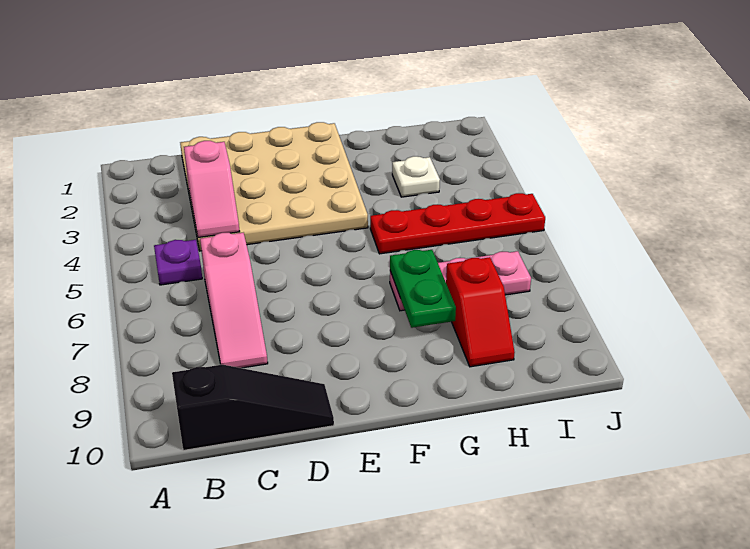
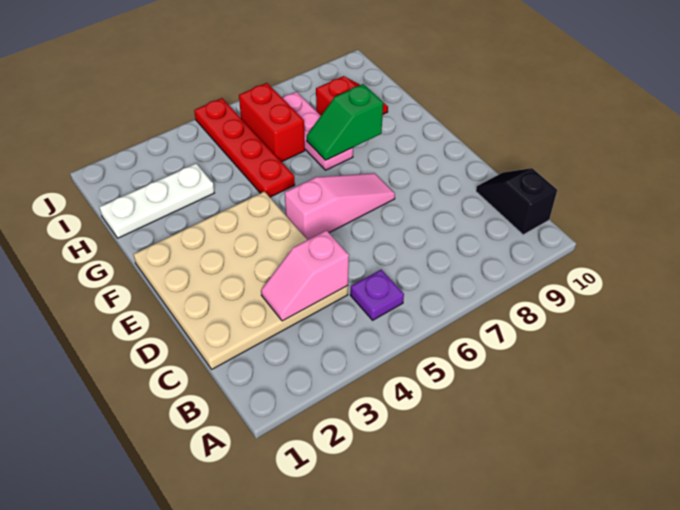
black slope B10:D10 level 1 top B -> black slope B10:C10 level 1 top B
pink slope C3:C4 level 2 top 3 -> pink slope C3:C4 level 2 top 4
pink slope C6:C8 level 1 top 6 -> pink slope E5:E7 level 1 top 5
green plate G7:G8 level 2 -> green slope G7:G8 level 2 top 8
white plate H3 level 1 -> white plate H1:H3 level 1
none -> red brick H6:I6 level 1

